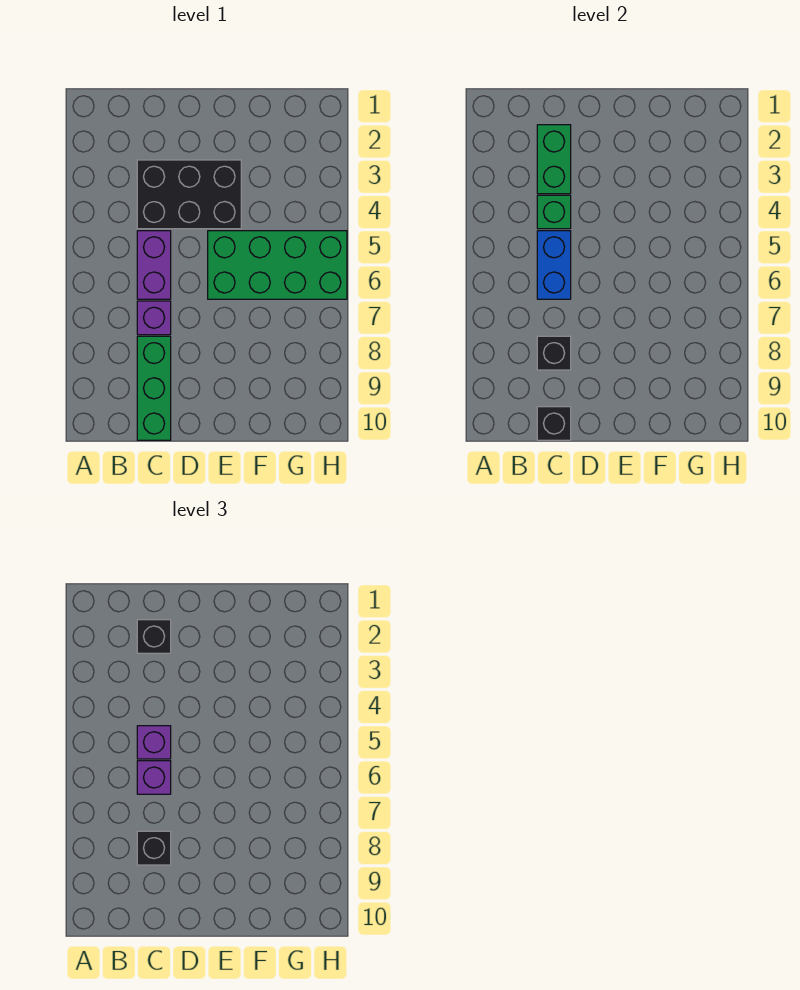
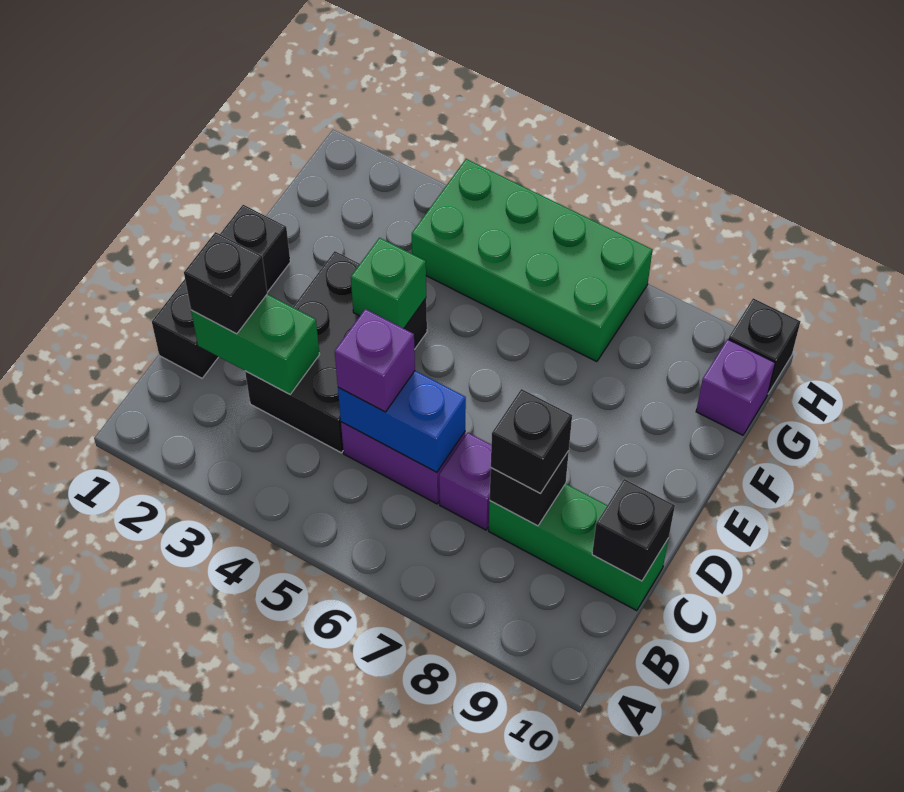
none -> black brick C1:E1 level 1
green brick C4 level 2 -> green brick E4 level 2
purple brick C6 level 3 -> purple brick G10 level 1
green brick E5:H6 level 1 -> green brick G4:H7 level 1
none -> black brick H10 level 1

